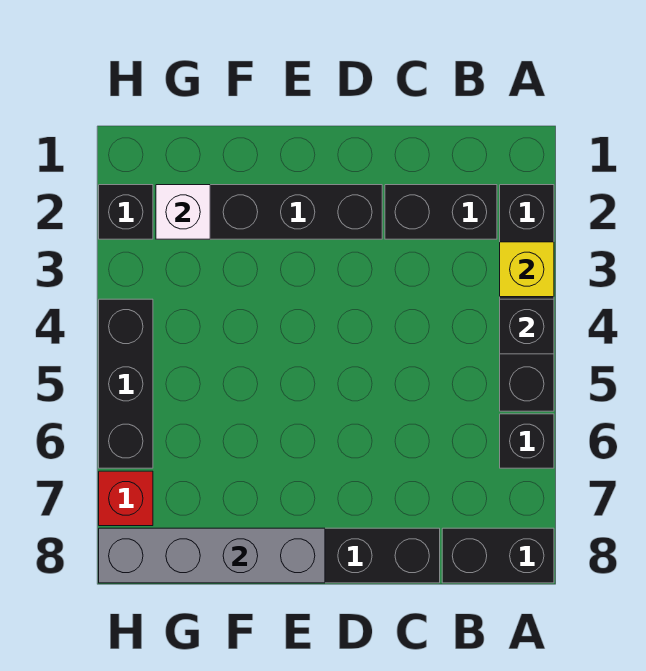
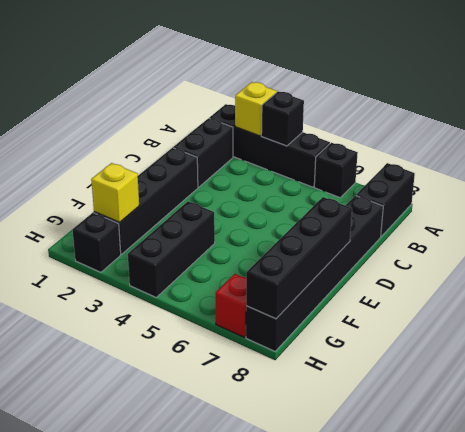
grey brick E8:H8 level 2 -> black brick E8:H8 level 2
white brick G2 level 2 -> yellow brick G2 level 2
black brick H4:H6 level 1 -> black brick F4:H4 level 1

